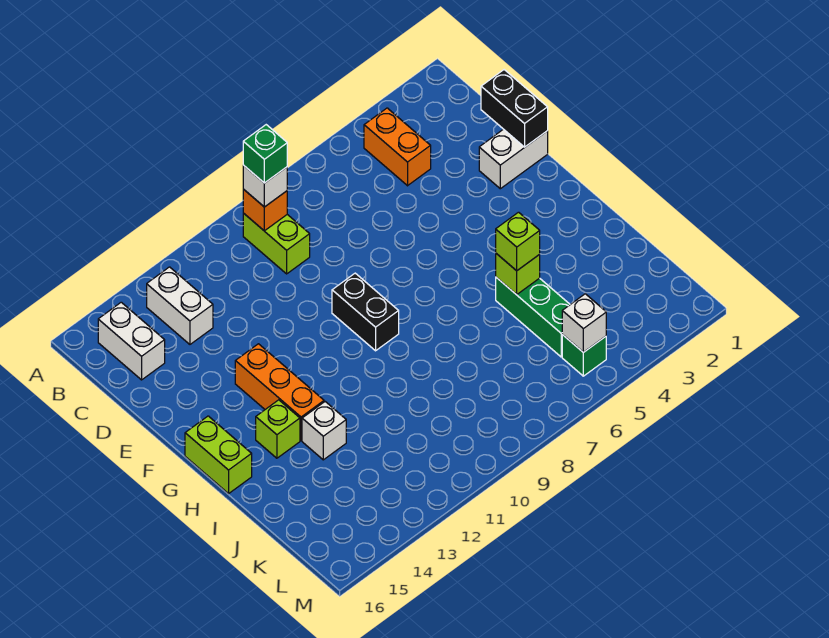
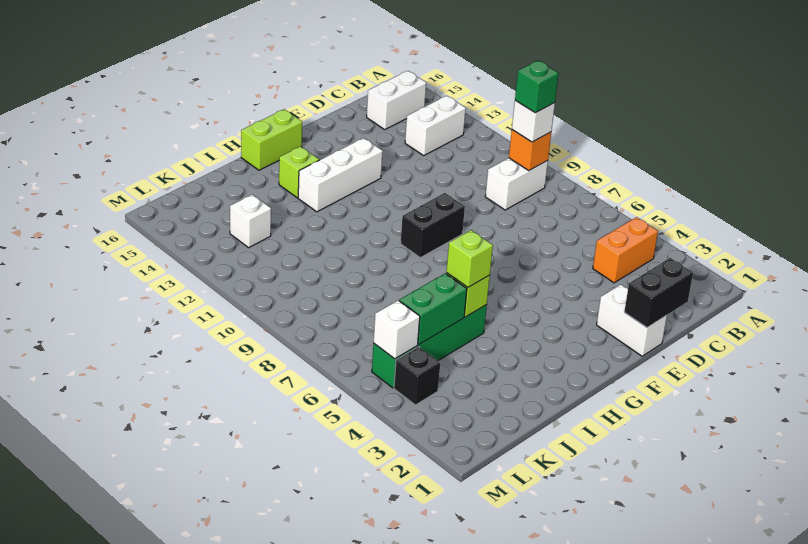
lime brick B9:C9 level 1 -> white brick B9:C9 level 1
orange brick F13:H13 level 1 -> white brick F13:H13 level 1
white brick I13 level 1 -> white brick K13 level 1
none -> green brick J5:K5 level 2
none -> black brick L4 level 1

